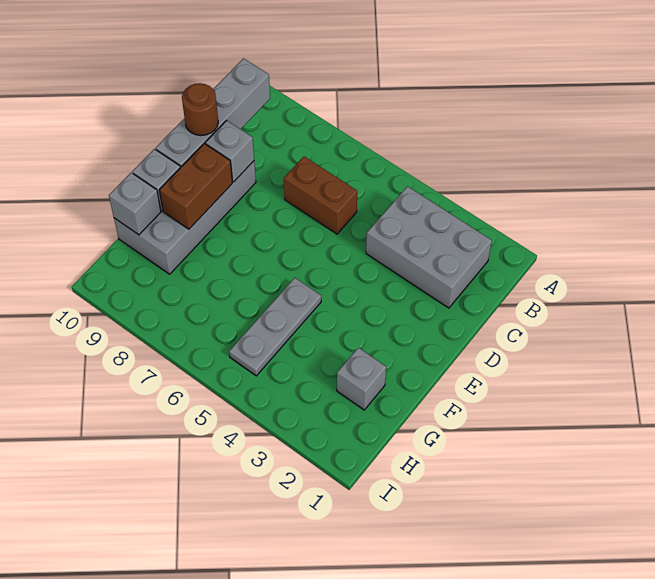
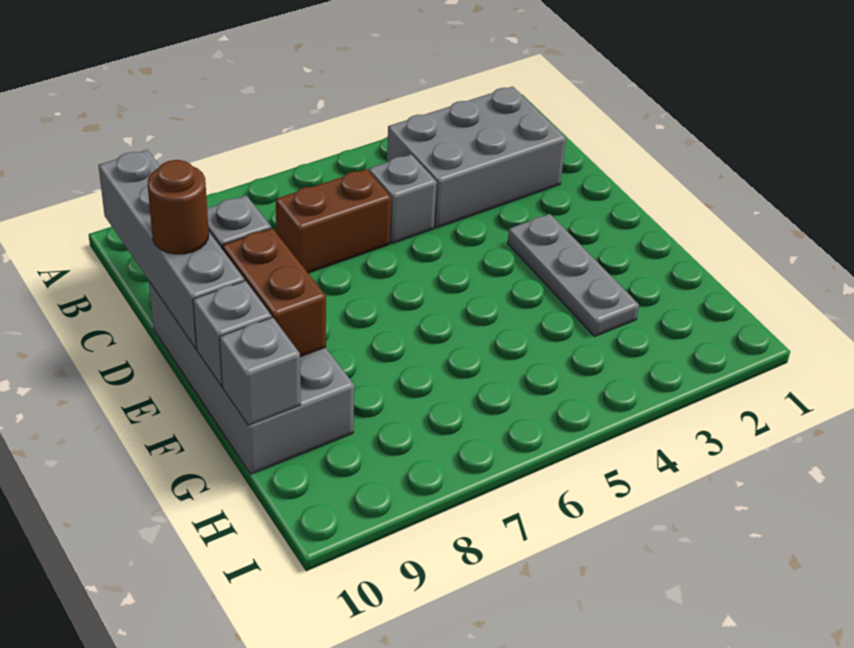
grey plate F5:H5 level 1 -> grey plate E3:G3 level 1
grey brick G2 level 1 -> grey brick C5 level 1

